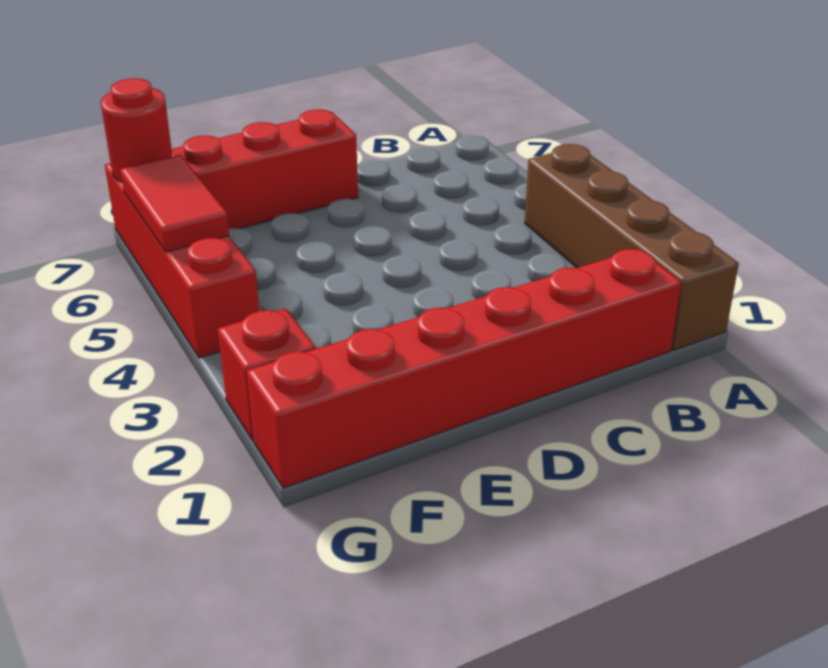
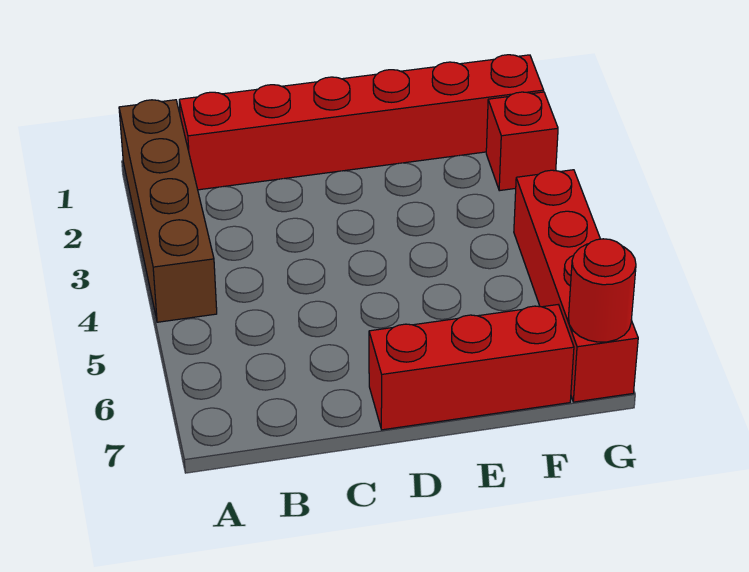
red tile G5:G6 level 2 -> none

